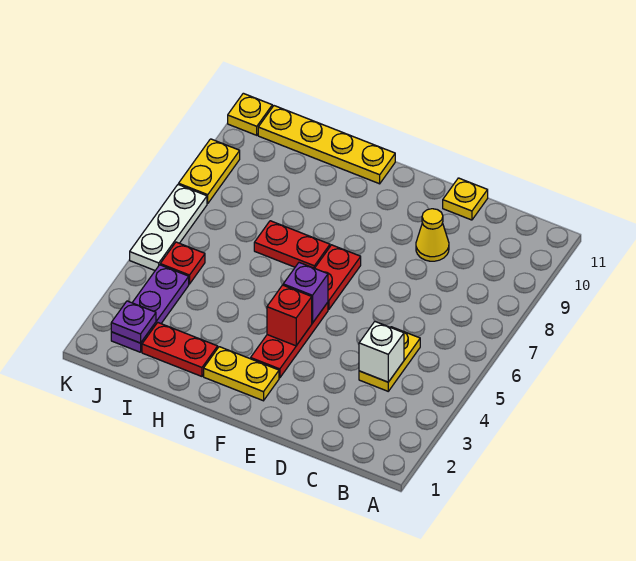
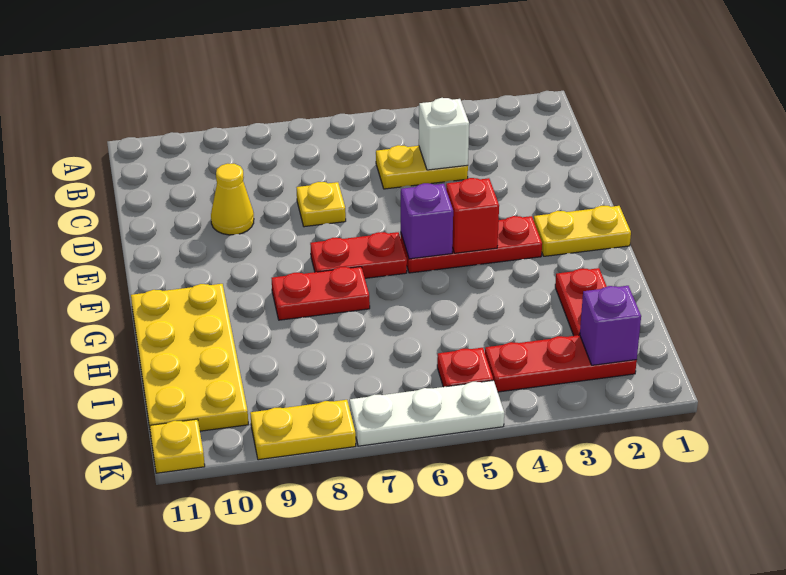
yellow plate D11 level 1 -> yellow plate D7 level 1
yellow plate F2:G2 level 1 -> yellow plate F1:F2 level 1
red plate G7:H7 level 1 -> red plate G7:G8 level 1
yellow plate G11:J11 level 1 -> yellow plate G10:J11 level 1
purple plate J2:J4 level 1 -> red plate J2:J4 level 1
purple plate J2 level 2 -> purple brick J2 level 2

